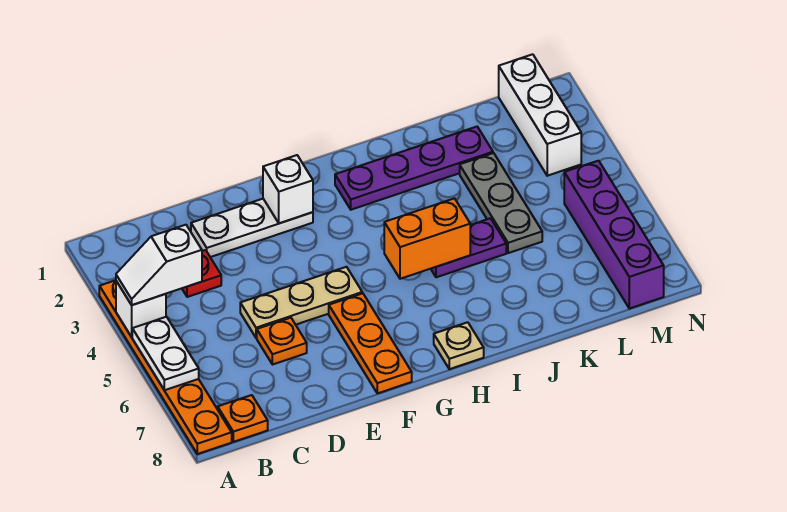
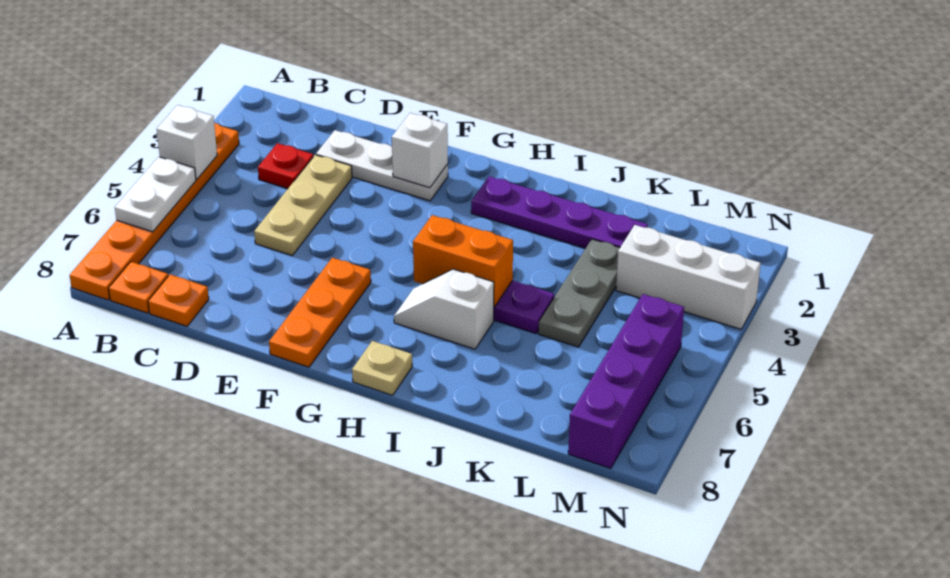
white slope A4:B4 level 3 top B -> white slope H6:I6 level 1 top I
tan plate D5:F5 level 1 -> tan plate D3:D5 level 1
orange plate D6 level 1 -> orange plate C8 level 1
white brick M1:M3 level 1 -> white brick L3:N3 level 1

